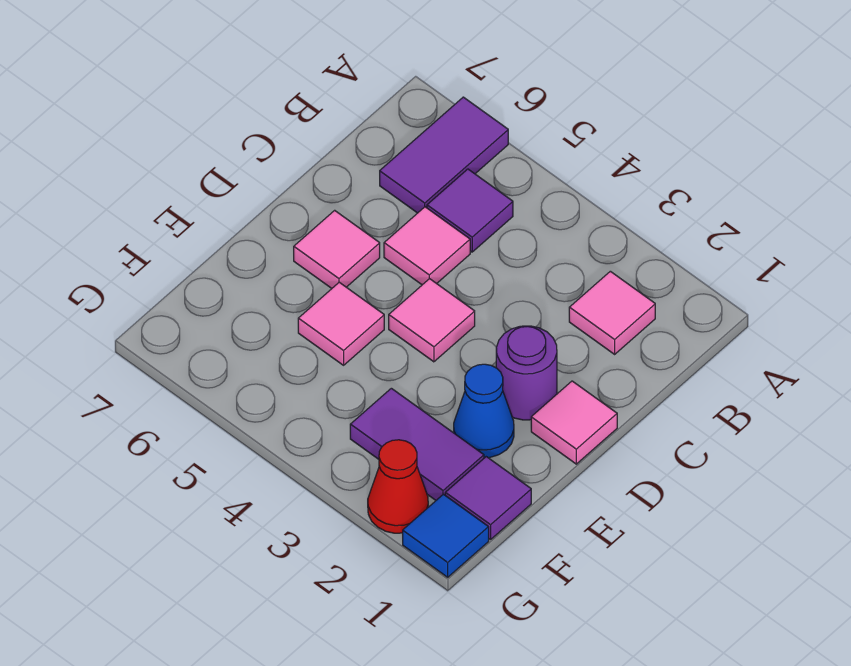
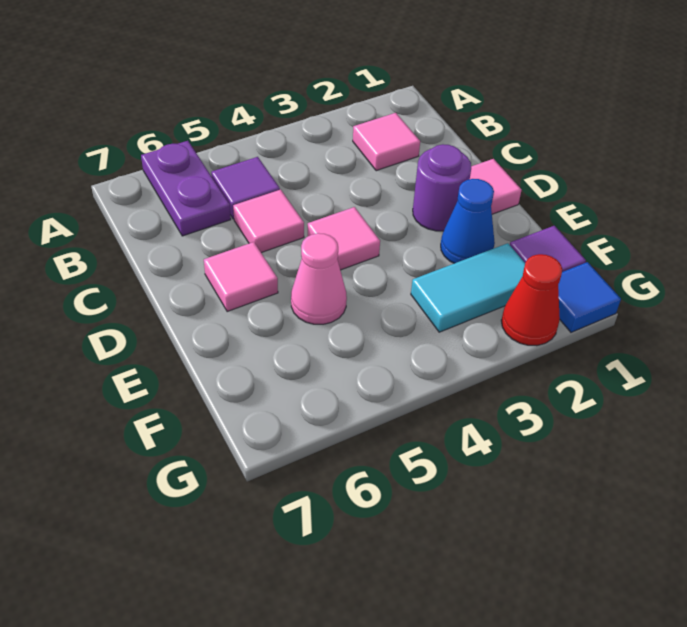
purple tile A6:B6 level 1 -> purple plate A6:B6 level 1
pink tile E5 level 1 -> pink cone E5 level 1
purple tile F2:F3 level 1 -> cyan tile F2:F3 level 1

